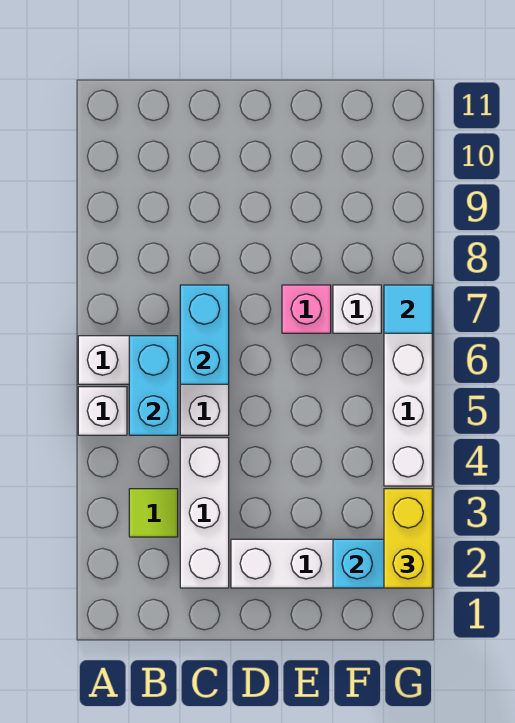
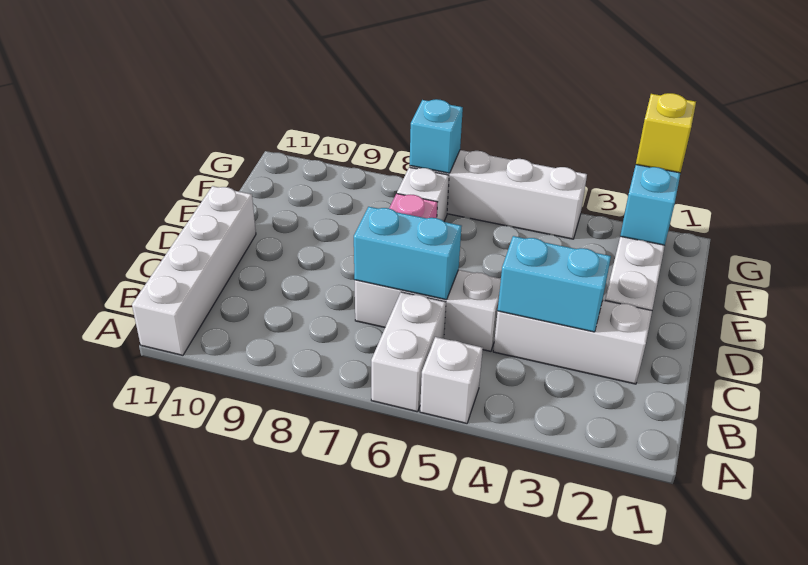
none -> white brick A11:D11 level 1
lime tile B3 level 1 -> none
cyan brick B5:B6 level 2 -> cyan brick C3:C4 level 2
yellow brick G2:G3 level 3 -> yellow brick G2 level 3
cyan tile G7 level 2 -> cyan brick G7 level 2

